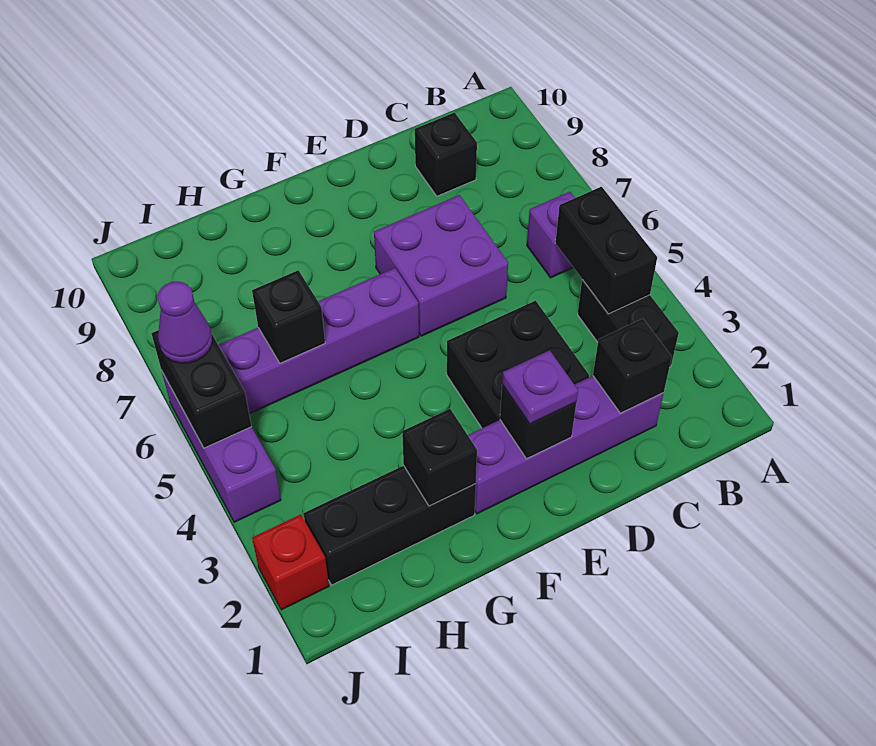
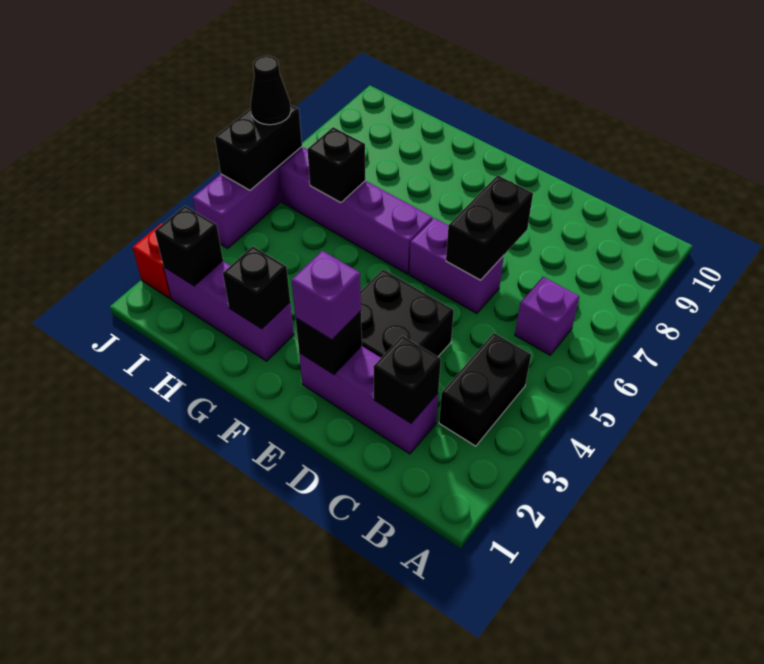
black brick B4:B5 level 2 -> black brick D6:D7 level 2
purple brick C2:F2 level 1 -> purple brick C2:E2 level 1
black brick C9 level 1 -> black brick I2 level 2
purple brick D6:E7 level 1 -> purple brick D6:E6 level 1
purple plate E2 level 3 -> purple brick E2 level 3
black brick G2:I2 level 1 -> purple brick G2:I2 level 1
purple cone J6 level 3 -> black cone J6 level 3

